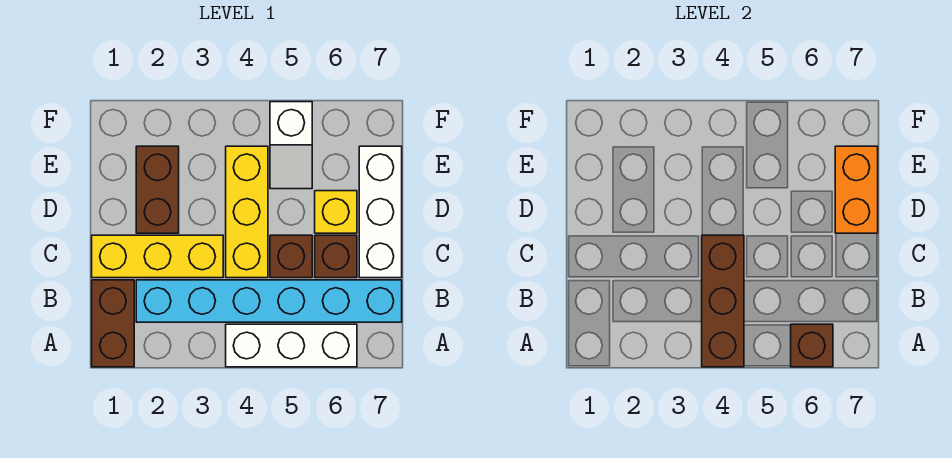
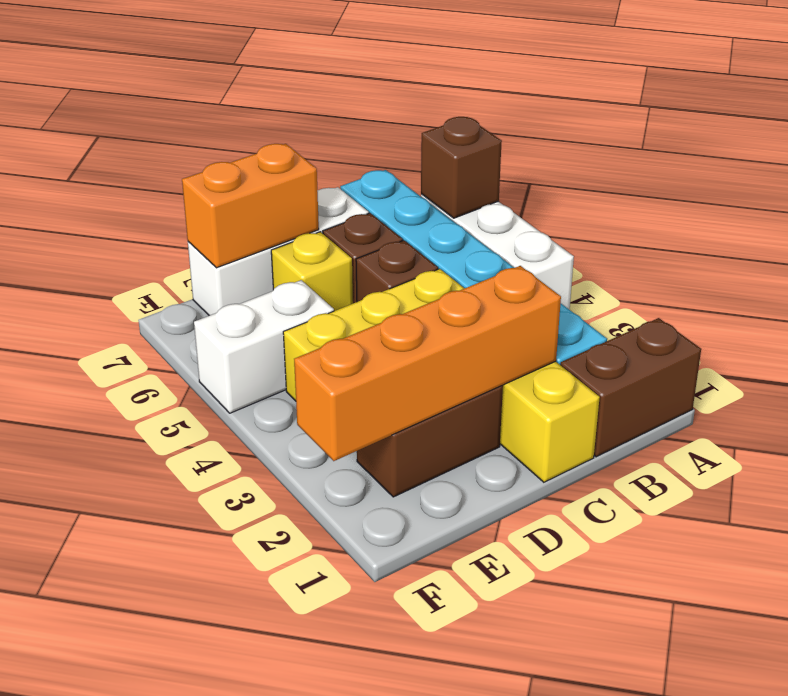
brown brick A4:C4 level 2 -> none
none -> orange brick C2:F2 level 2
white slope E5:F5 level 1 top F -> white brick E5:F5 level 1

